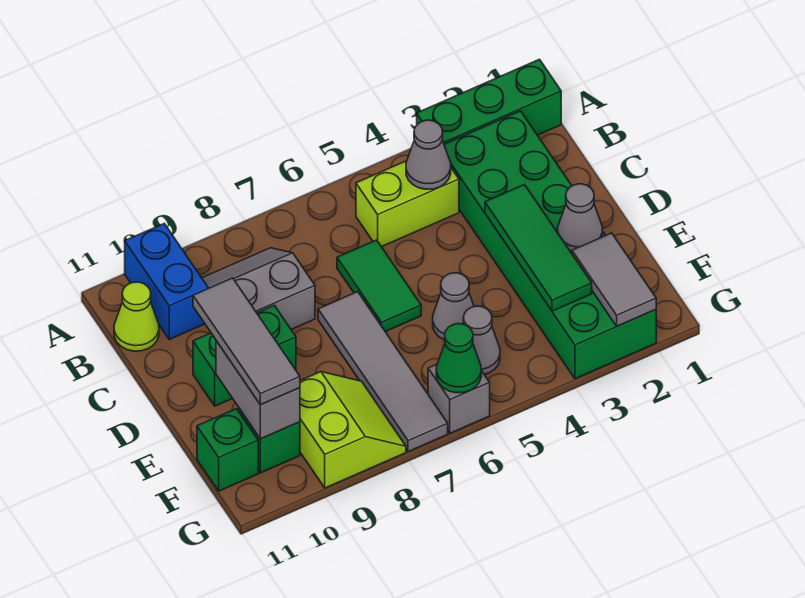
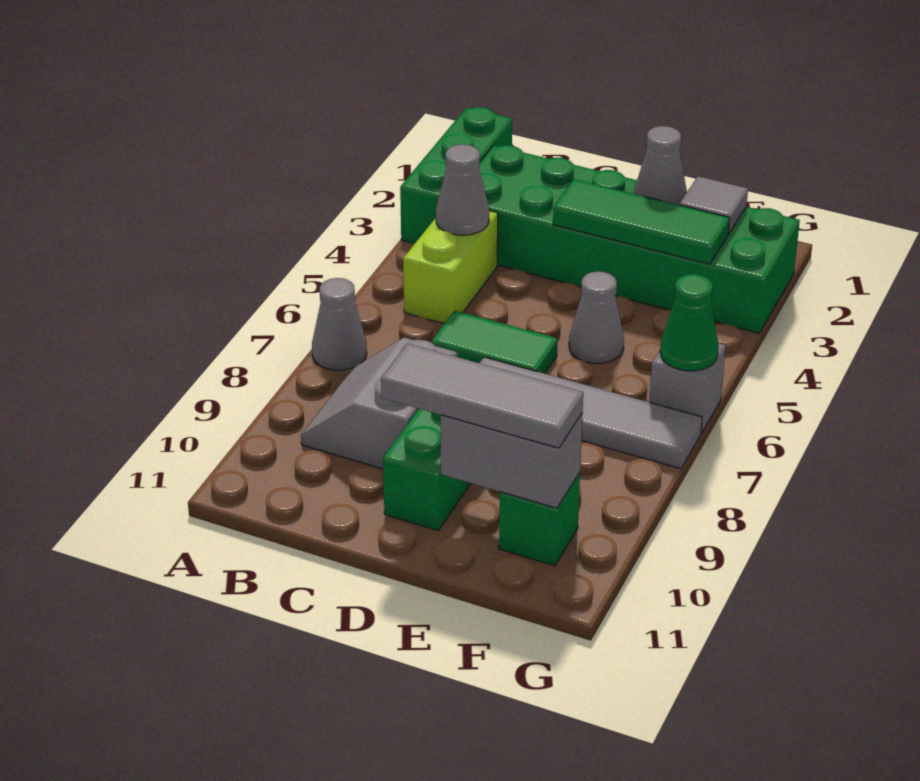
blue brick A10:B10 level 1 -> none
lime cone B11 level 1 -> none
grey tile F2:G2 level 2 -> grey tile F2 level 2
grey cone F5 level 1 -> grey cone A7 level 1
lime slope F8:G9 level 1 top 9 -> none
green brick F11 level 1 -> none

